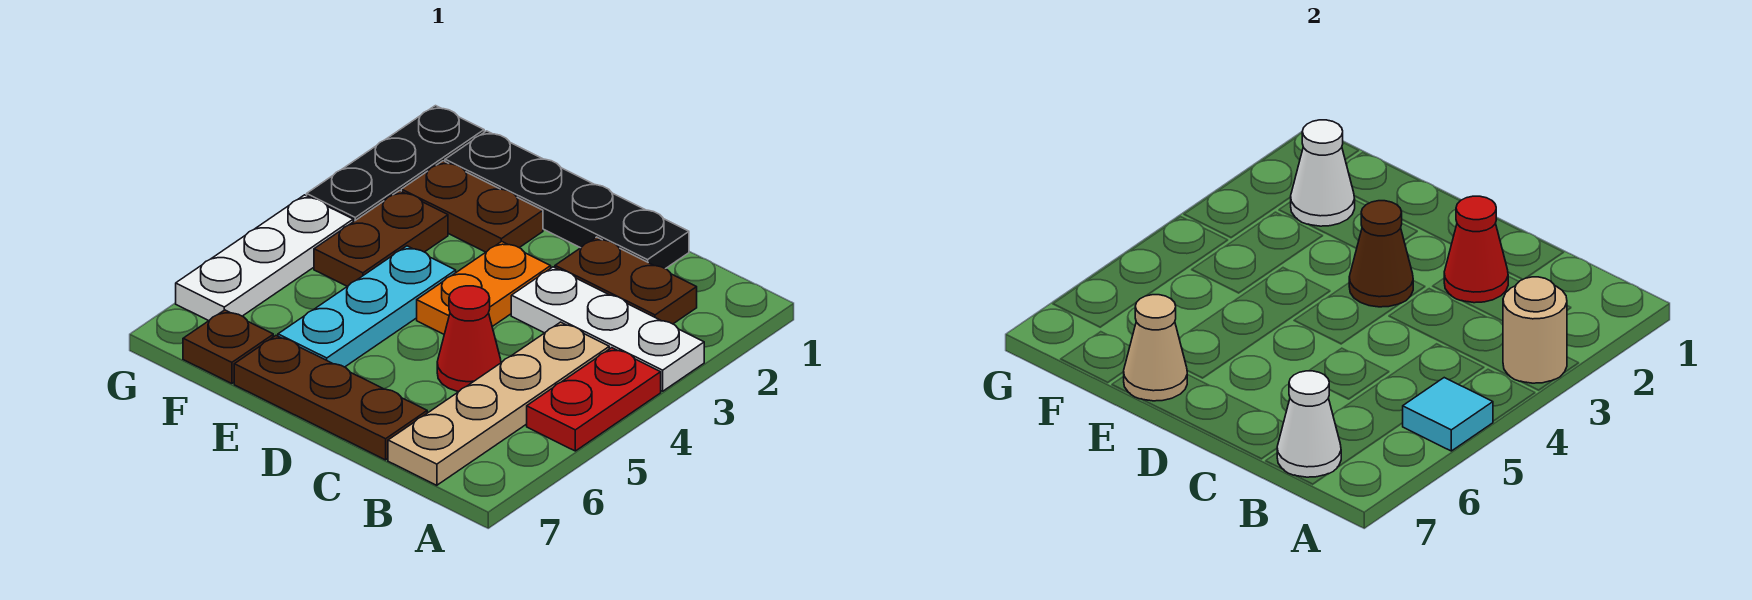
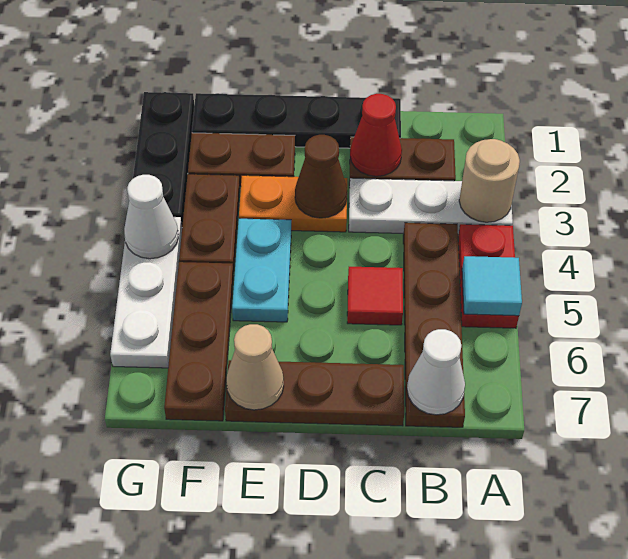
tan plate B4:B7 level 1 -> brown plate B4:B7 level 1
red cone C5 level 1 -> red tile C5 level 1
orange plate D3:D4 level 1 -> orange plate D3:E3 level 1
cyan plate E4:E6 level 1 -> cyan plate E4:E5 level 1
white cone F2 level 2 -> white cone G4 level 2
brown plate F7 level 1 -> brown plate F5:F7 level 1

